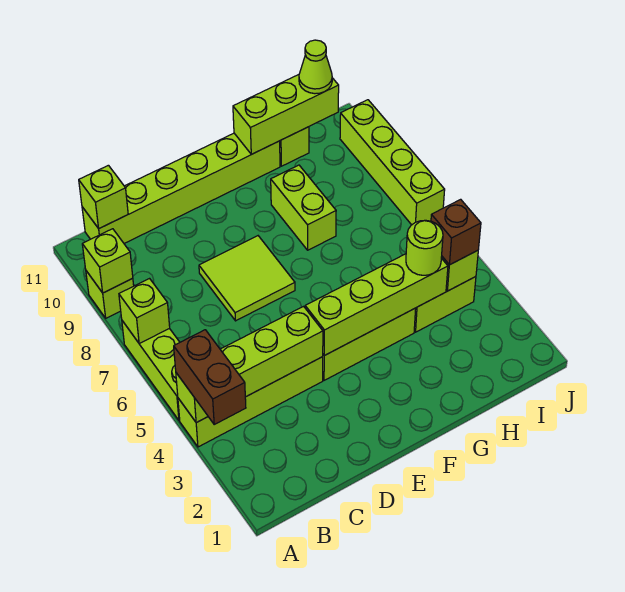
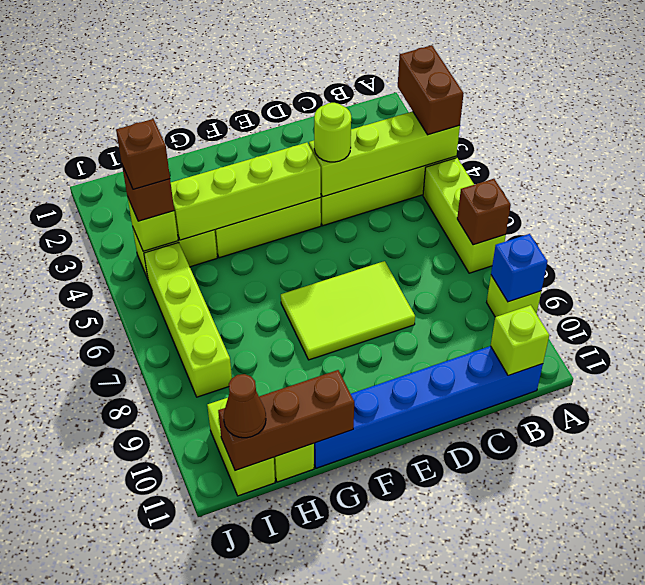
lime brick A7 level 2 -> brown brick A7 level 2
lime brick A9 level 2 -> blue brick A9 level 2
lime brick B11:G11 level 1 -> blue brick B11:G11 level 1
lime tile D7:E8 level 1 -> lime tile D7:F8 level 1
lime brick G8:G9 level 1 -> lime brick I10:I11 level 1
lime brick G11:I11 level 2 -> brown brick G11:I11 level 2
lime round brick H4 level 3 -> lime round brick D4 level 3
none -> brown brick I4 level 4
lime cone I11 level 3 -> brown cone I11 level 3
lime brick J7:J10 level 1 -> lime brick I5:I8 level 1

